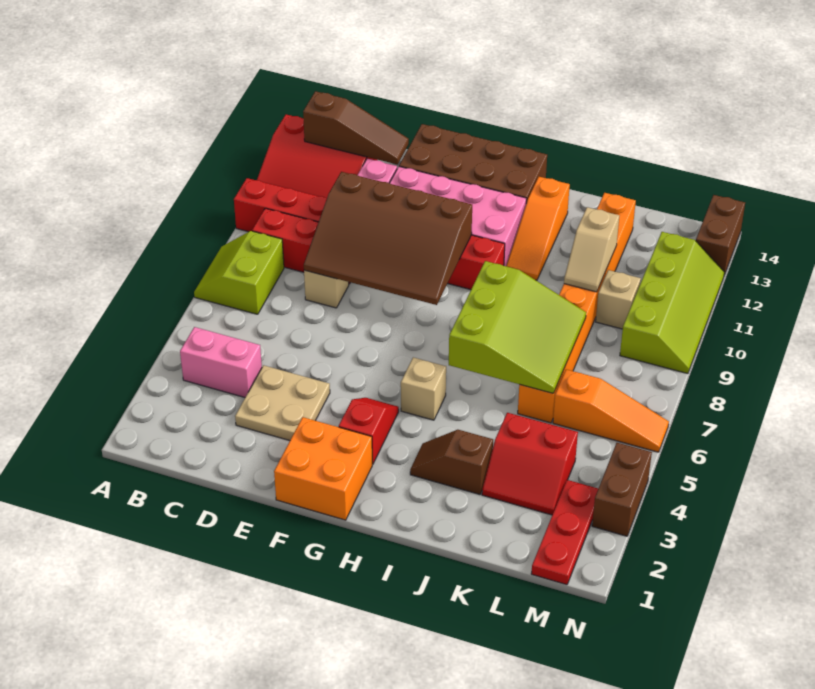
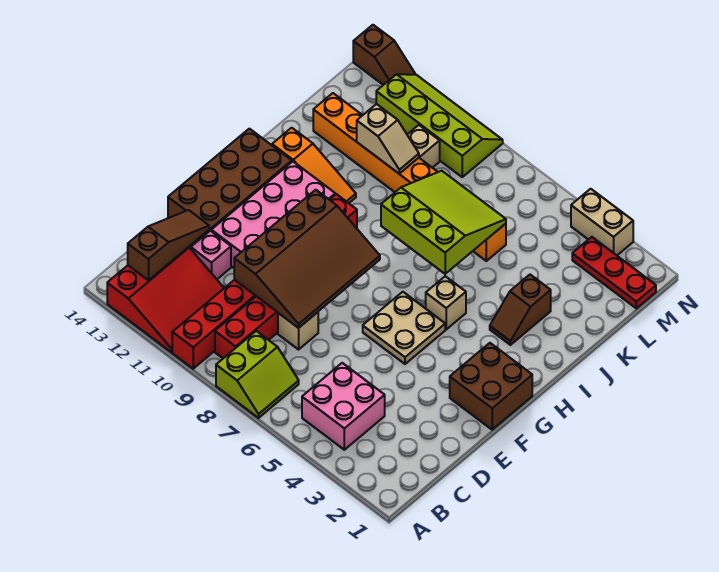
lime slope A7:B8 level 1 top B -> lime slope A7:B8 level 1 top 8
pink brick B4:C4 level 1 -> pink brick B4:C5 level 1
tan plate D3:E4 level 1 -> tan plate F5:G6 level 1
orange brick F1:G2 level 1 -> brown brick F1:G2 level 1
red slope G3:G4 level 1 top 3 -> none
red slope K3:L4 level 1 top 4 -> none
orange slope L6:N6 level 1 top L -> none
brown brick N3:N4 level 1 -> tan brick N3:N4 level 1
brown brick N13:N14 level 1 -> brown slope N13:N14 level 1 top 14

